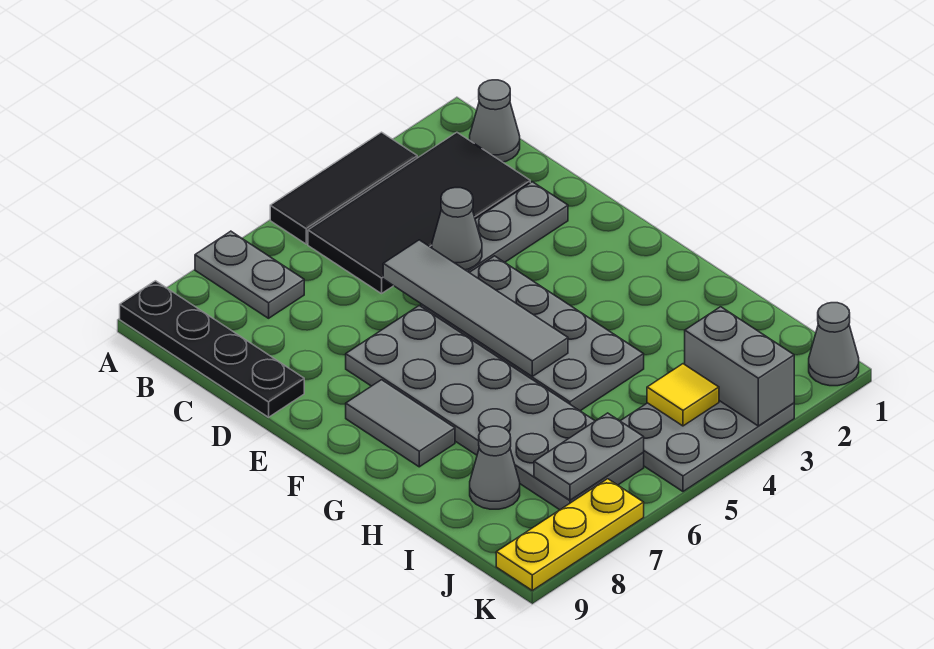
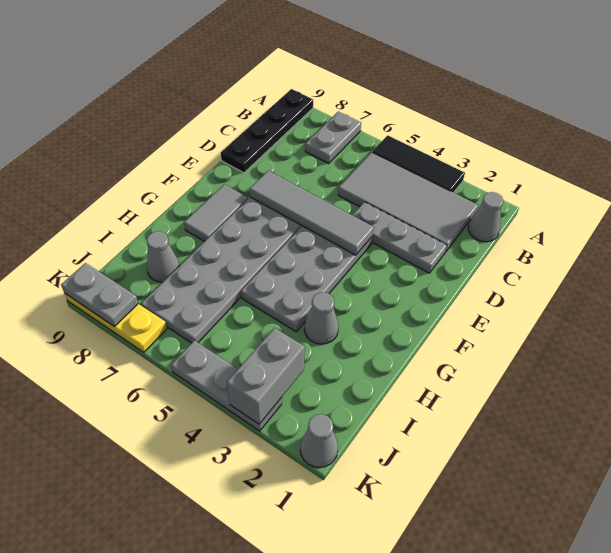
black tile B2:C5 level 1 -> grey tile B2:C5 level 1
grey cone D4 level 2 -> grey cone H3 level 1
grey tile D5:G5 level 2 -> grey tile E4:E7 level 2
grey plate J3:K5 level 1 -> grey plate K3:K5 level 1
yellow tile J4 level 2 -> none
grey plate J6:J7 level 2 -> grey plate K8:K9 level 2

